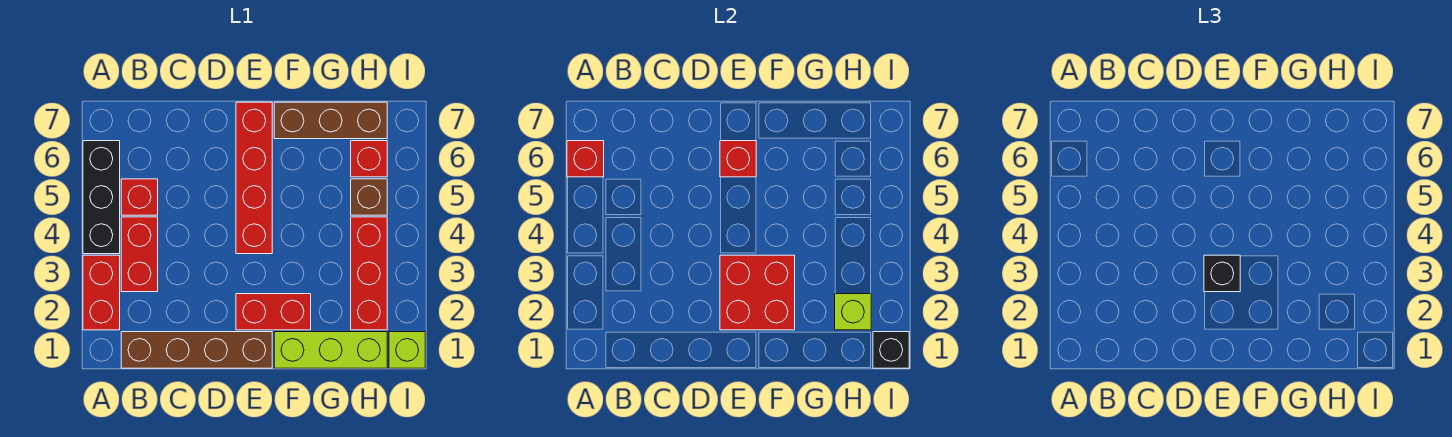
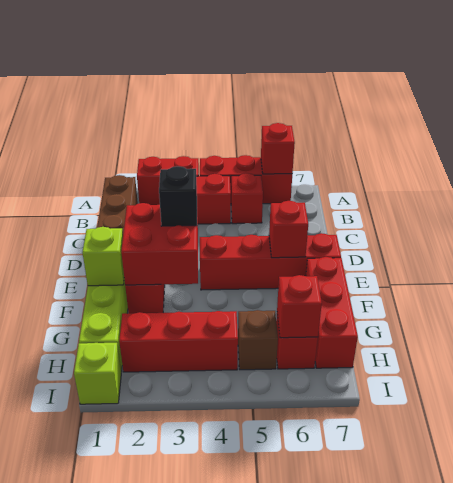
black brick A4:A6 level 1 -> red brick A4:A6 level 1
brown brick F7:H7 level 1 -> red brick F7:H7 level 1
lime brick H2 level 2 -> lime brick F1 level 2
none -> red brick H6 level 2
black brick I1 level 2 -> none

